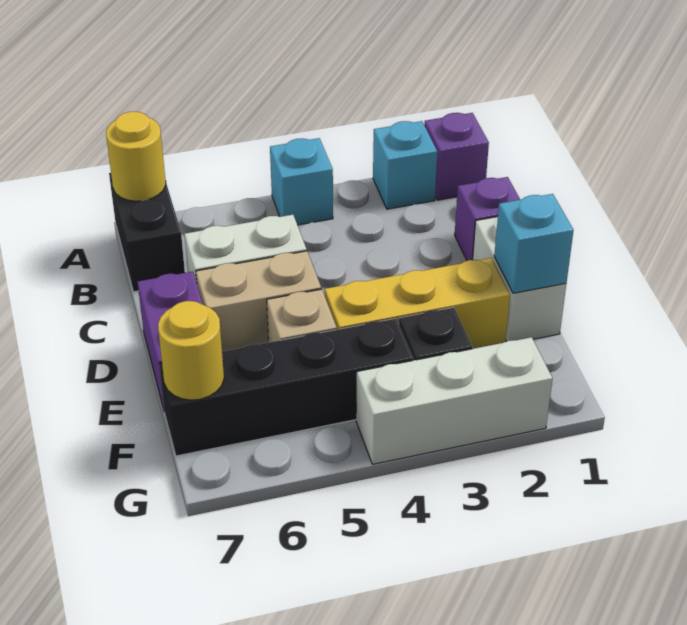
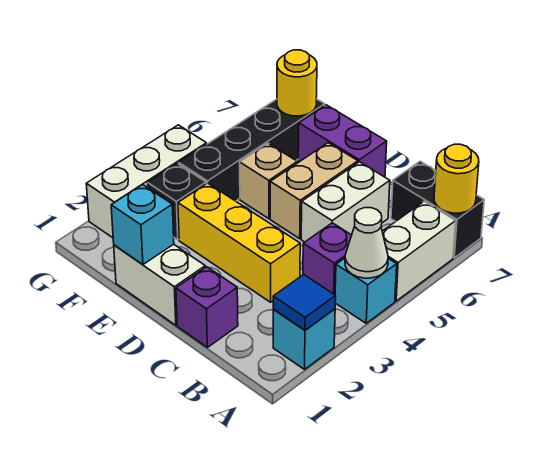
purple brick A1 level 1 -> purple brick B4 level 1
none -> blue tile A2 level 2
none -> white cone A4 level 2
none -> white brick A5:A6 level 1
yellow brick E2:E4 level 1 -> yellow brick C3:E3 level 1

